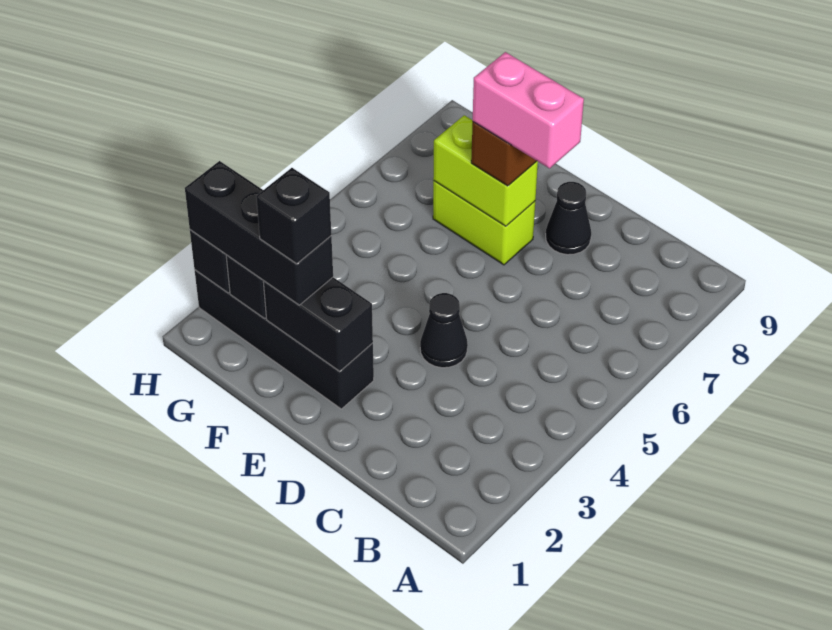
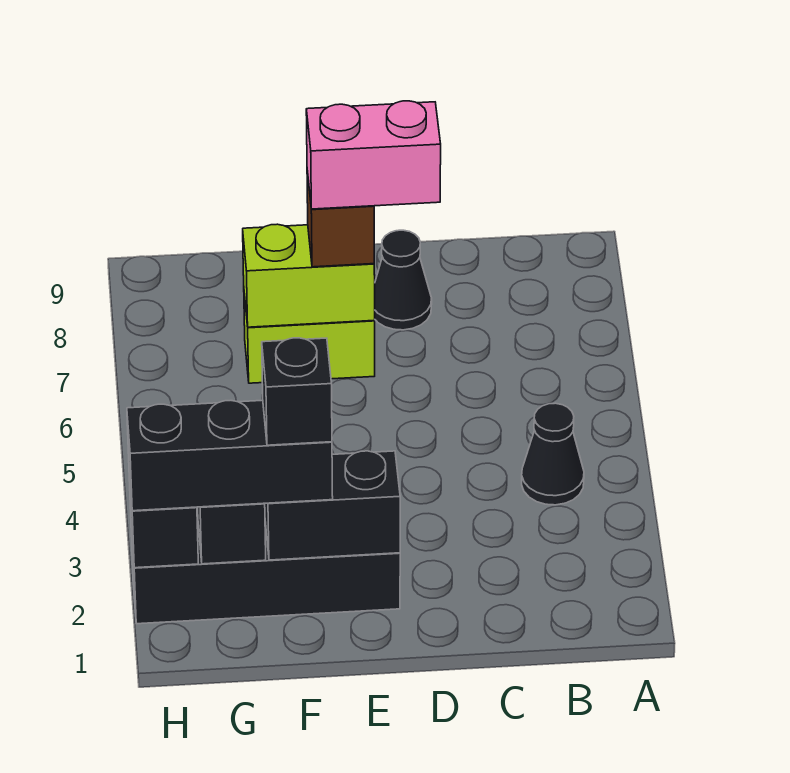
black cone D4 level 1 -> black cone B4 level 1

